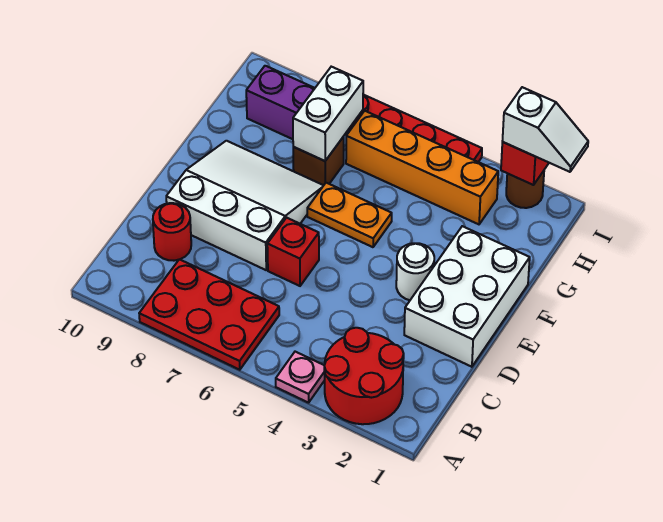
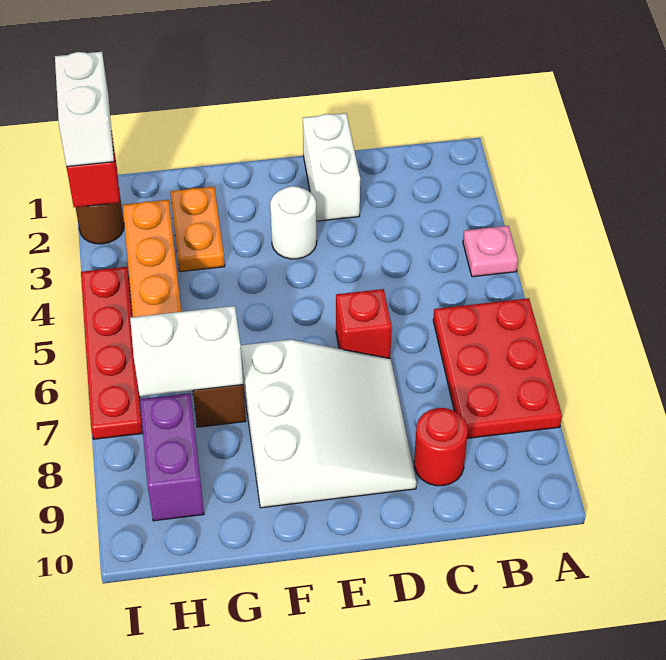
red round brick A2:B3 level 1 -> none
white brick D1:F2 level 1 -> white brick D1:D2 level 1
white slope D7:F9 level 1 top D -> white slope D7:F9 level 1 top F
orange plate F5:F6 level 1 -> orange plate G2:G3 level 1
white slope I1:I2 level 3 top 2 -> white brick I1:I2 level 3

